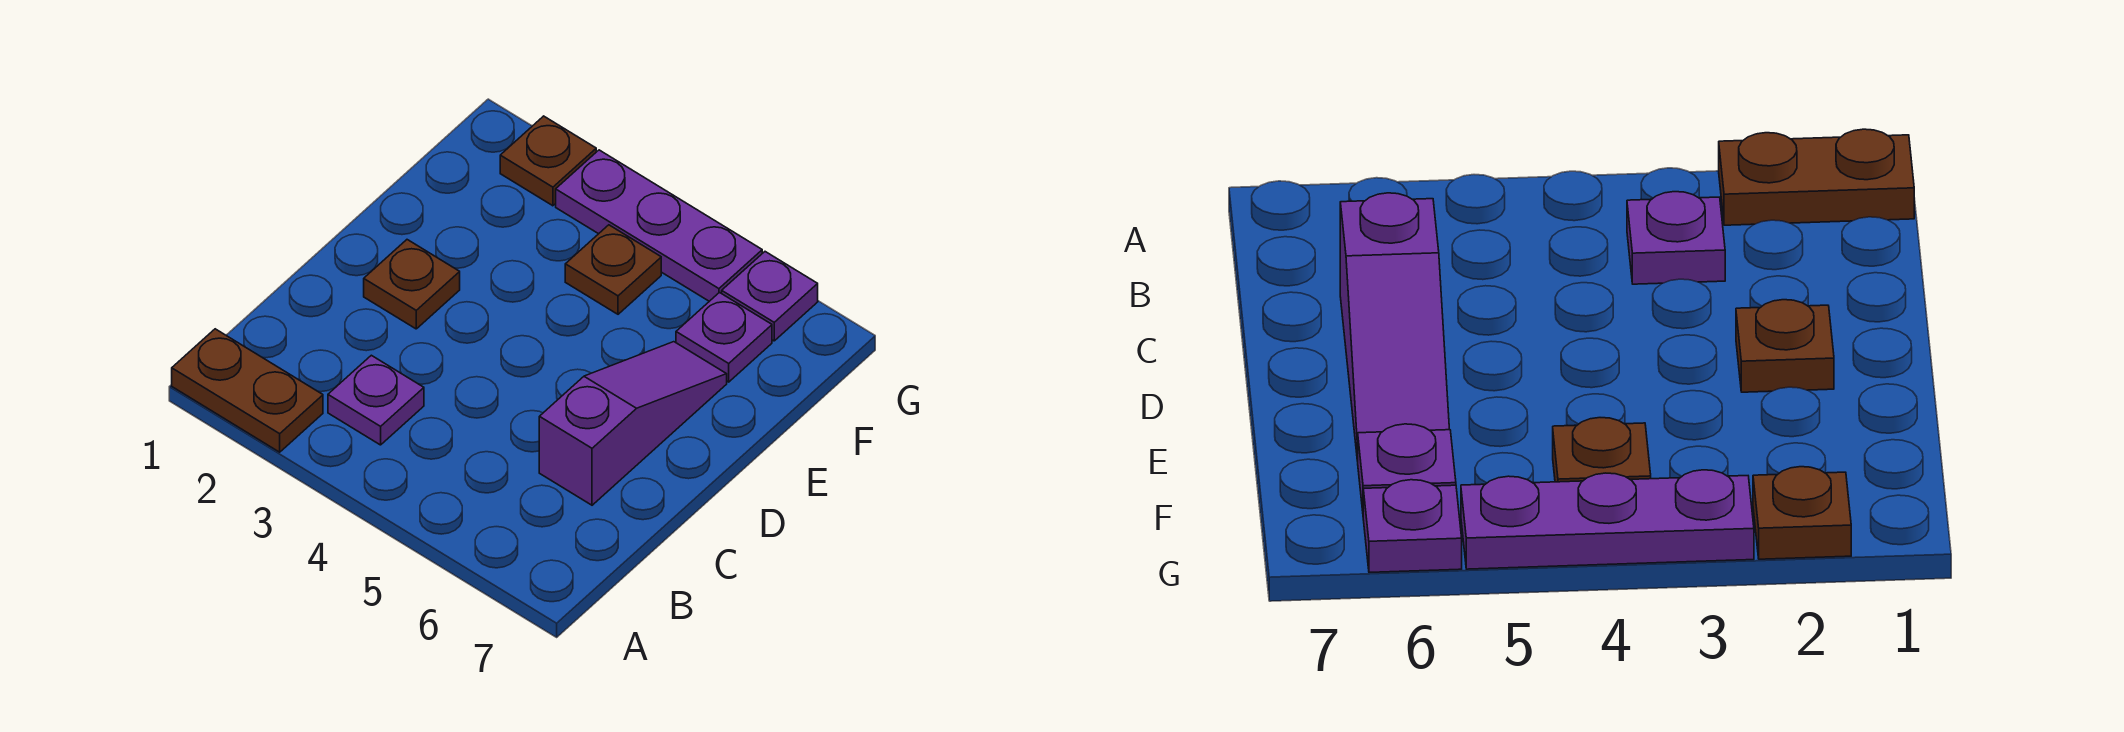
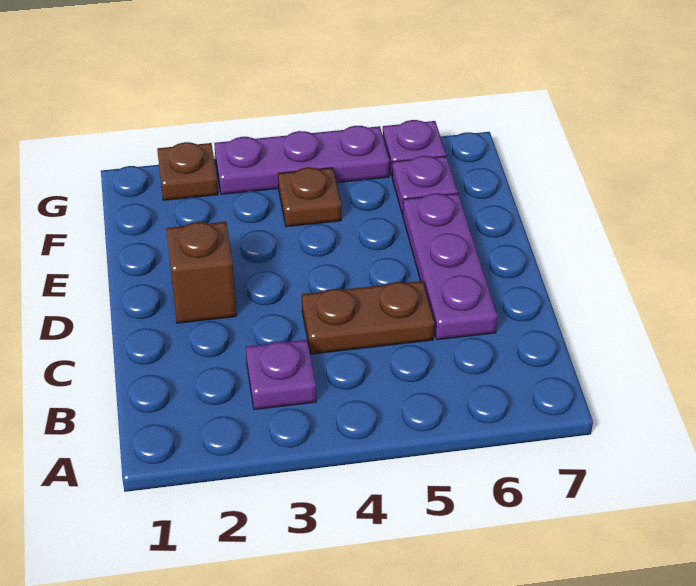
brown plate A1:A2 level 1 -> brown plate C4:C5 level 1
purple slope C6:E6 level 1 top C -> purple plate C6:E6 level 1
brown plate D2 level 1 -> brown brick D2 level 1

